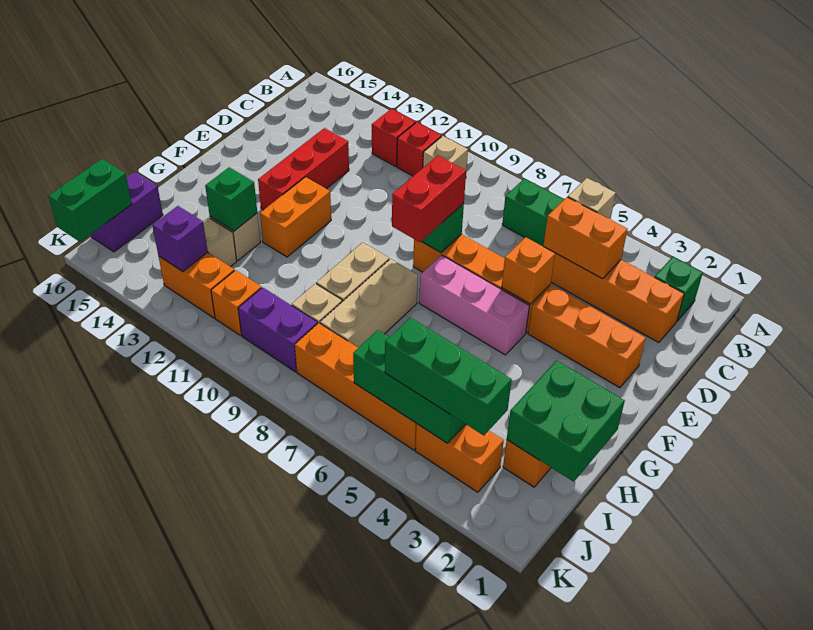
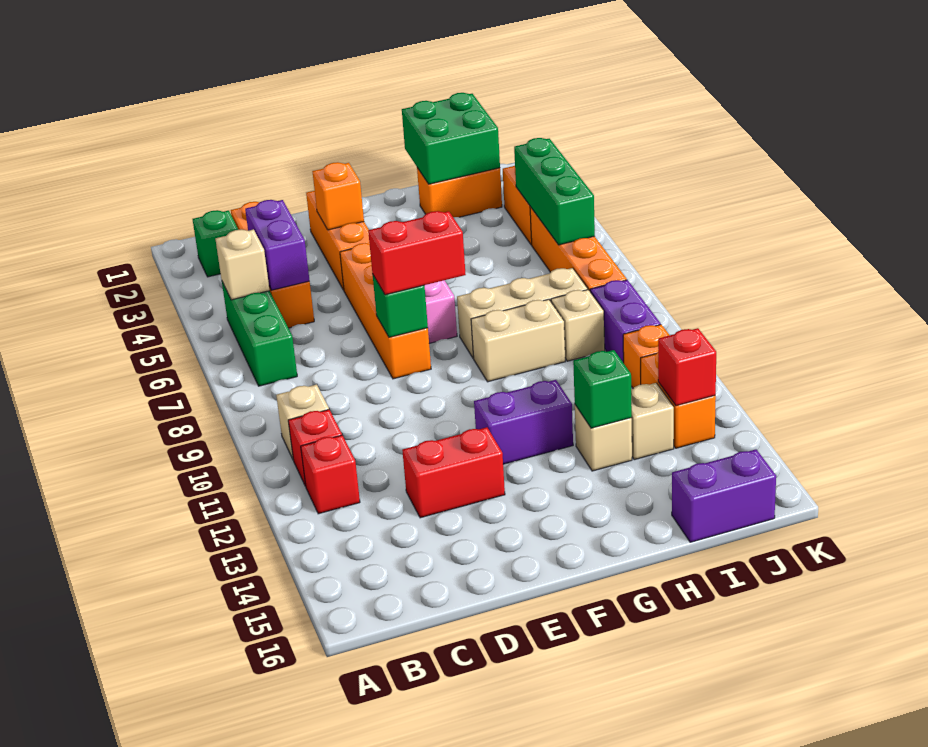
orange brick C4:C5 level 2 -> purple brick C4:C5 level 2
red brick D13:F13 level 1 -> red brick D13:E13 level 1
orange brick E5 level 2 -> orange brick E3 level 2
orange brick F12:G12 level 1 -> purple brick F12:G12 level 1
green brick J3:J5 level 3 -> none
purple brick J13 level 2 -> red brick J13 level 2
green brick J16:K16 level 2 -> none

